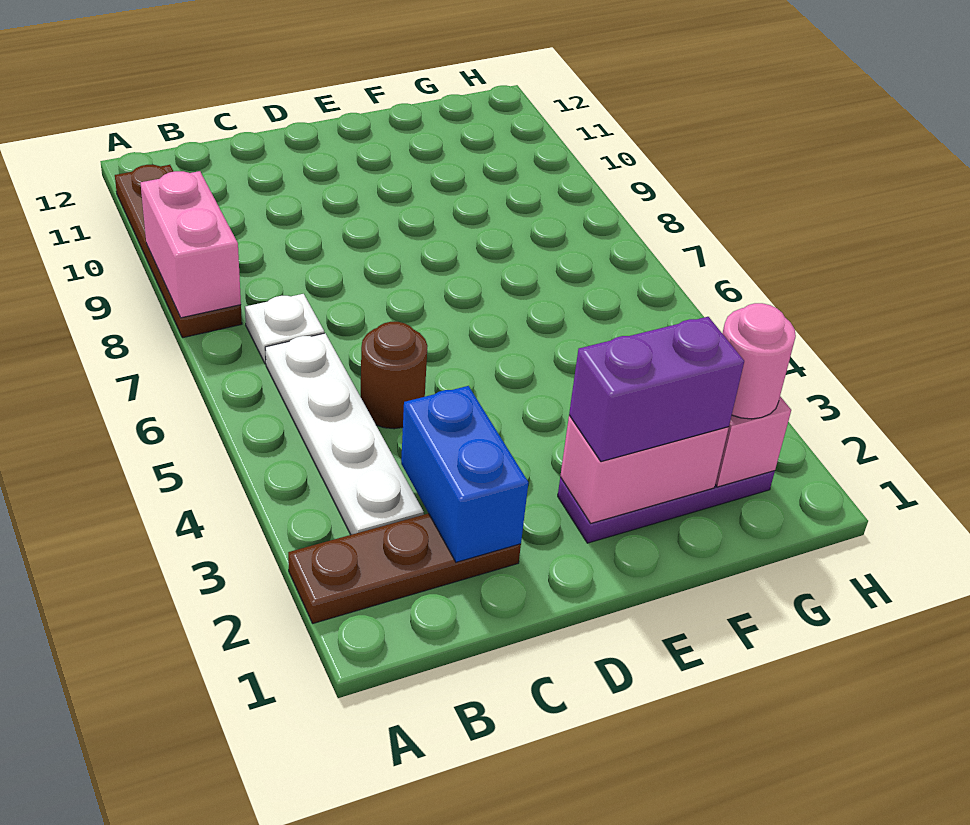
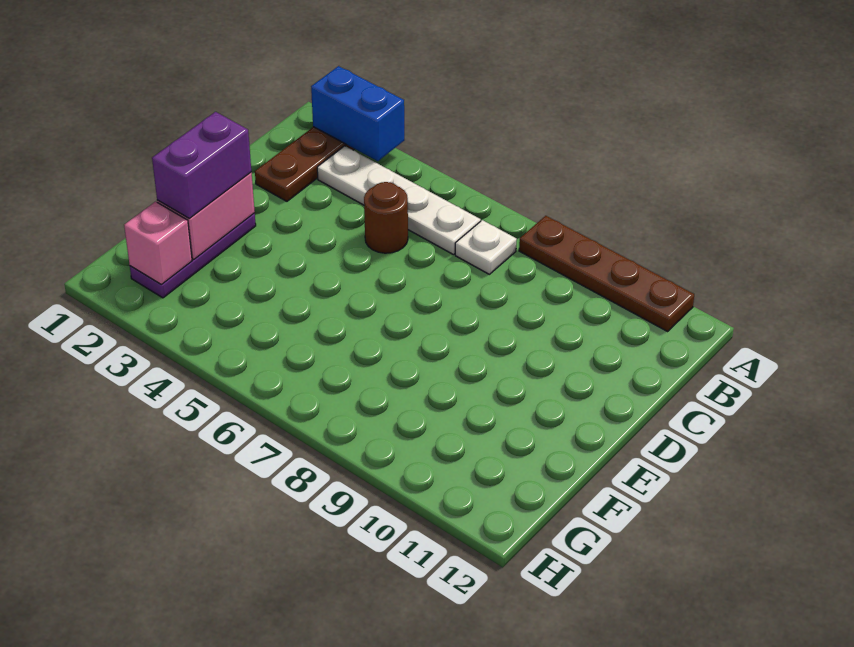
pink brick A8:A9 level 2 -> none
blue brick C2:C3 level 2 -> blue brick A2:A3 level 2
pink round brick G2 level 3 -> none

